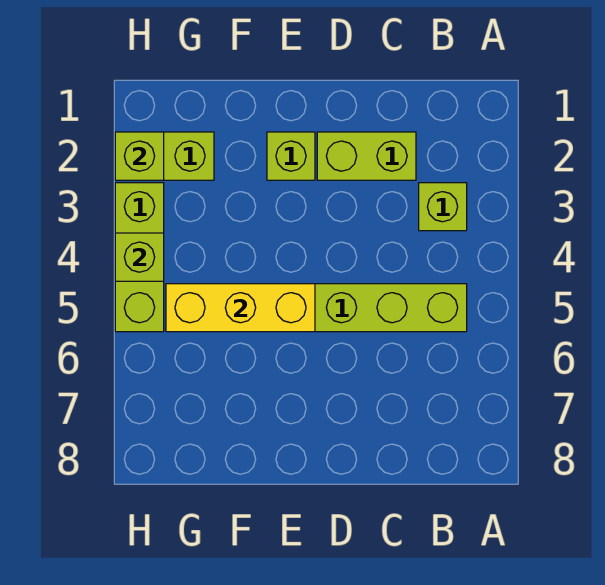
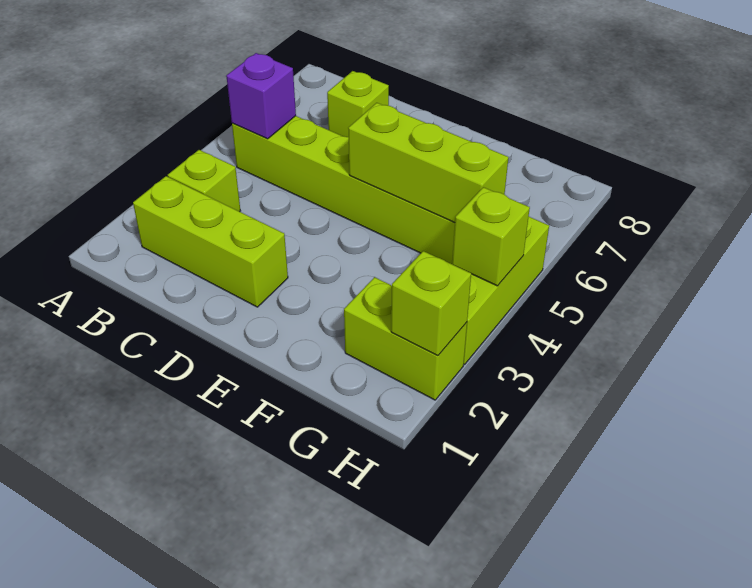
none -> purple brick B5 level 2
lime brick C2:D2 level 1 -> lime brick B2:D2 level 1
lime brick E2 level 1 -> lime brick C7 level 1
yellow brick E5:G5 level 2 -> lime brick E5:G5 level 2

